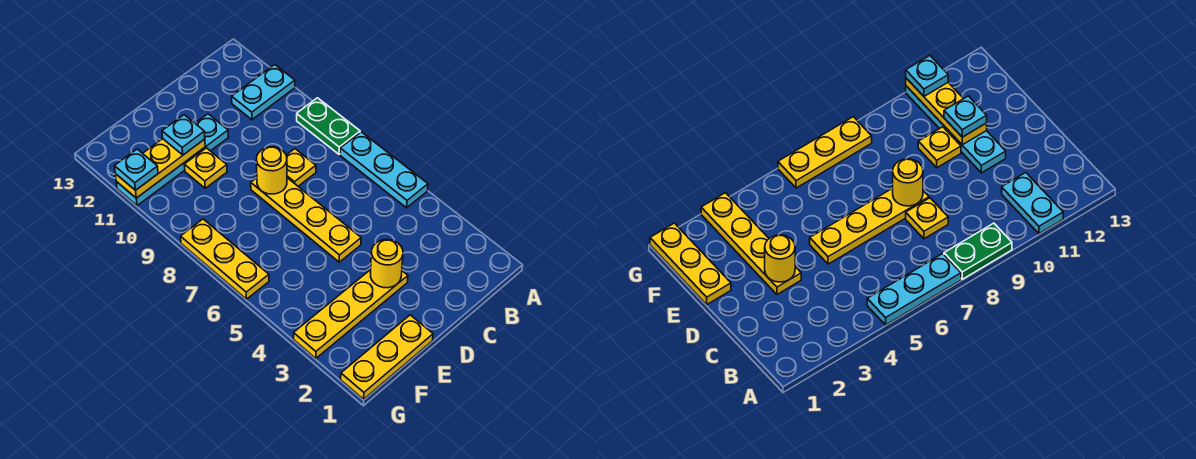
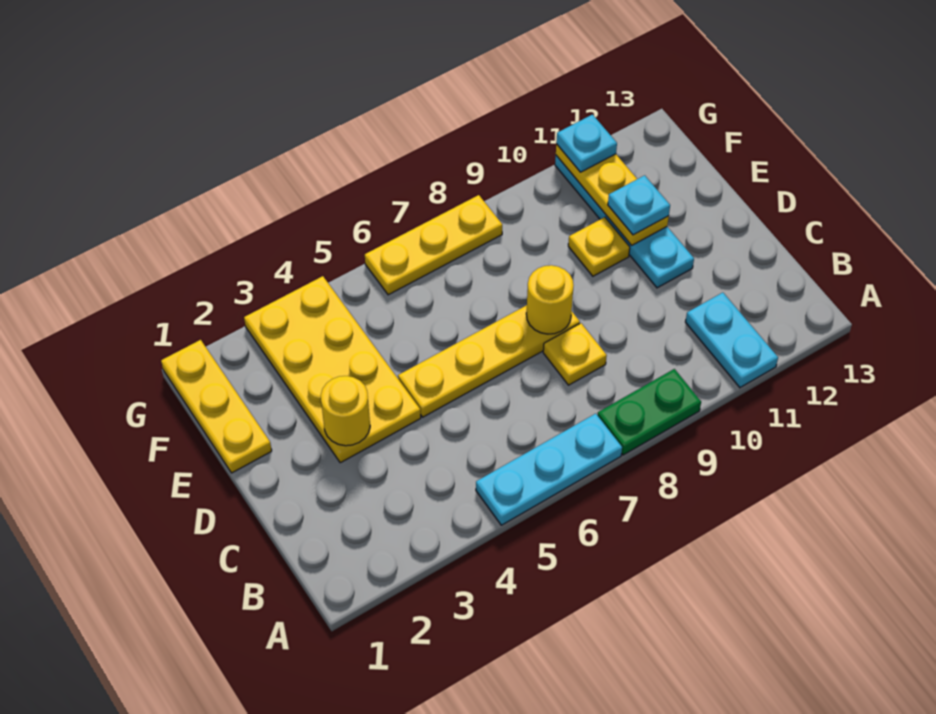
yellow plate D3:G3 level 1 -> yellow plate D3:G4 level 1

